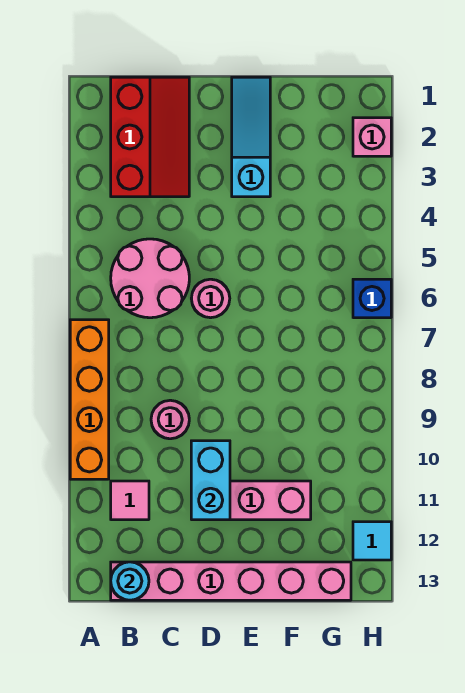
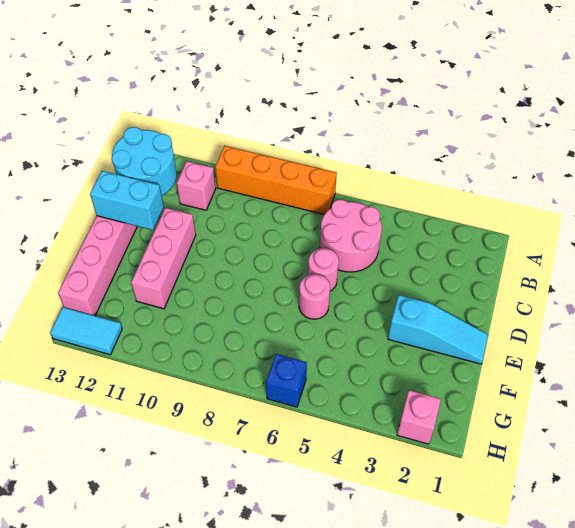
red slope B1:C3 level 1 top B -> none
pink tile B11 level 1 -> pink brick B11 level 1
cyan round brick B13 level 2 -> cyan round brick B12:C13 level 2
pink round brick C9 level 1 -> pink round brick E6 level 1
cyan brick D10:D11 level 2 -> cyan brick D12:D13 level 2
cyan tile H12 level 1 -> cyan tile H12:H13 level 1

